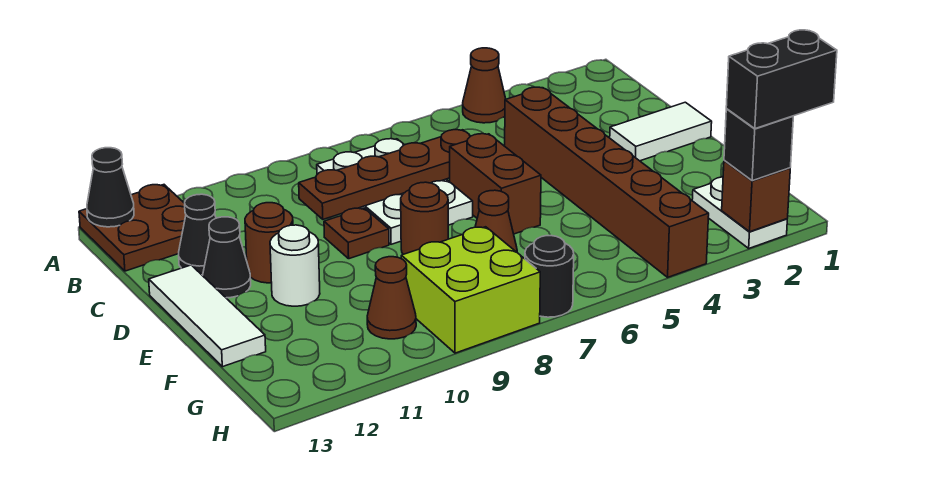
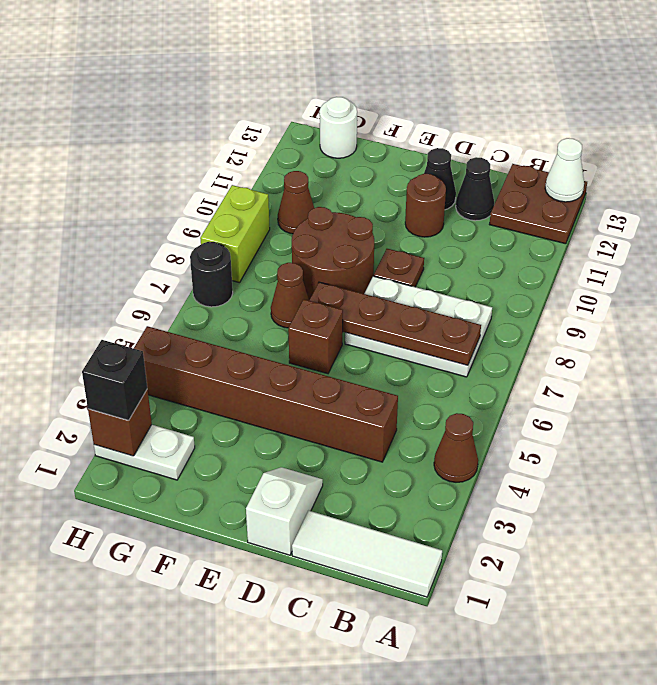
black cone A13 level 2 -> white cone A13 level 2
brown plate C6:C9 level 2 -> brown plate B7:E7 level 2
white tile D1:D2 level 1 -> white slope D1:D2 level 1 top 1
brown brick D6:E6 level 1 -> brown brick E6 level 1
white tile D13:F13 level 1 -> white tile A1:C1 level 1
brown round brick E8 level 1 -> brown round brick E8:F9 level 1
white round brick E11 level 1 -> white round brick G13 level 1
lime brick G8:H9 level 1 -> lime brick H8:H9 level 1
black brick H1:H2 level 4 -> none

